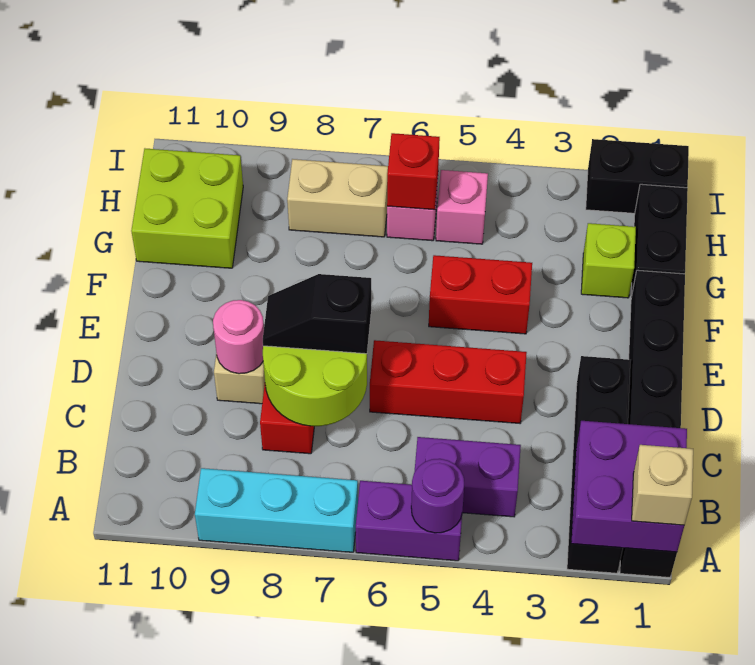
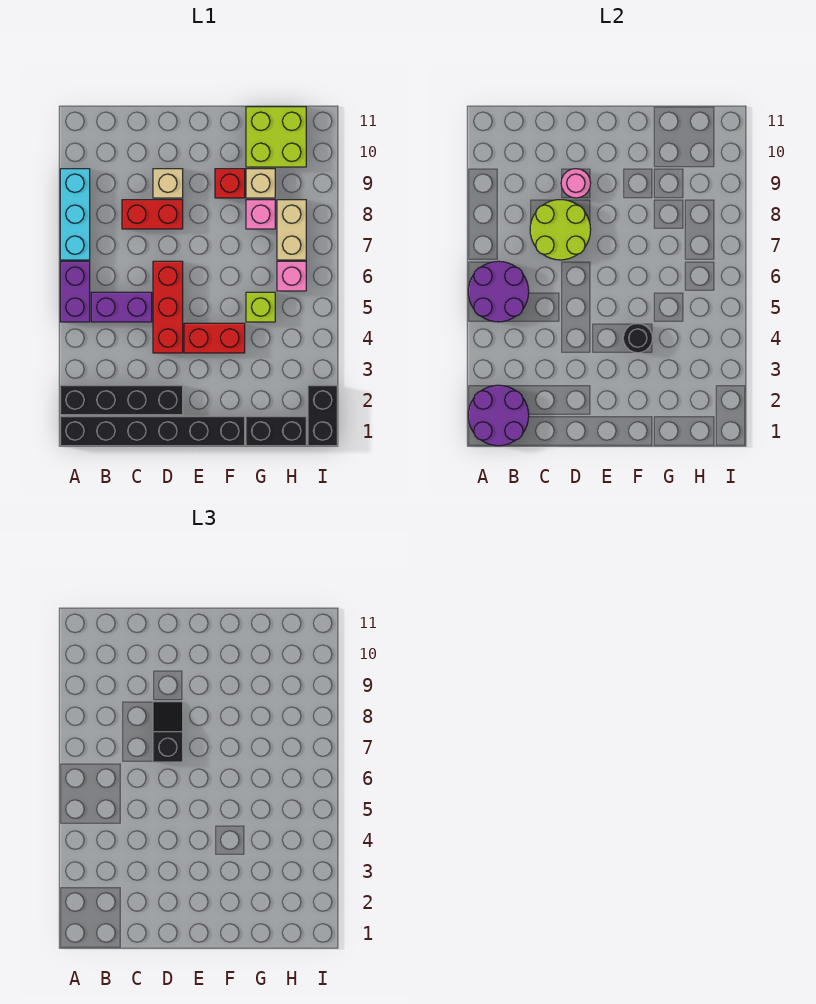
purple brick A1:B2 level 2 -> purple round brick A1:B2 level 2
tan brick A1 level 3 -> tan brick G9 level 1
purple round brick A5 level 2 -> purple round brick A5:B6 level 2
purple brick B4:B5 level 1 -> purple brick B5:C5 level 1
red brick F4:F5 level 1 -> red brick E4:F4 level 1
none -> black round brick F4 level 2
lime brick G2 level 1 -> lime brick G5 level 1
pink brick H5 level 1 -> pink brick G8 level 1
red brick H6 level 2 -> red brick F9 level 1

